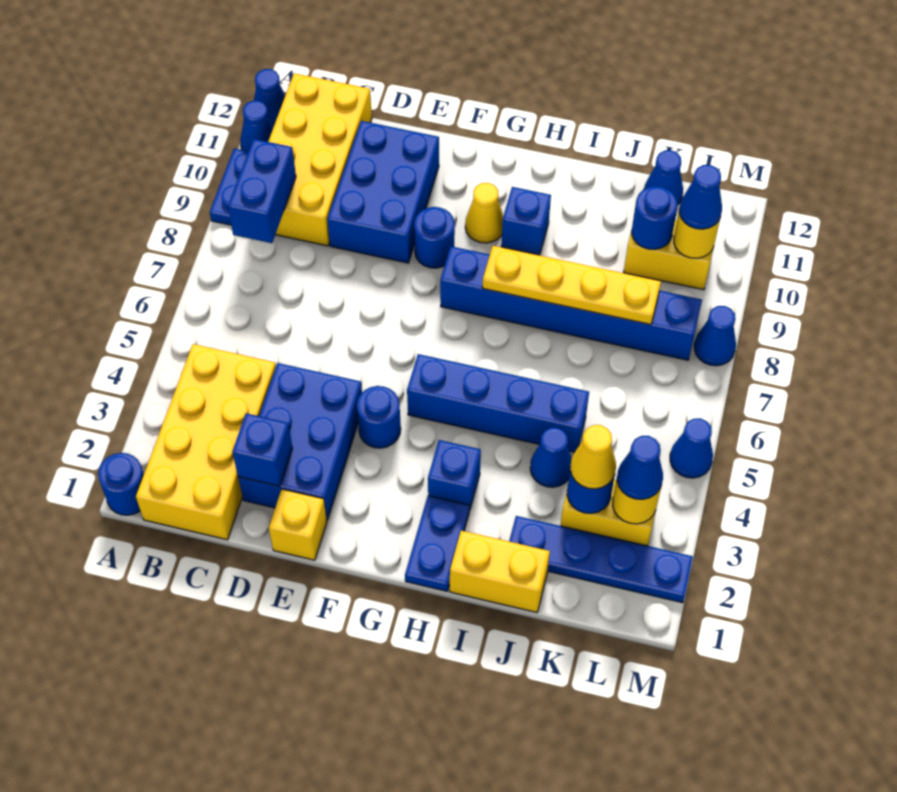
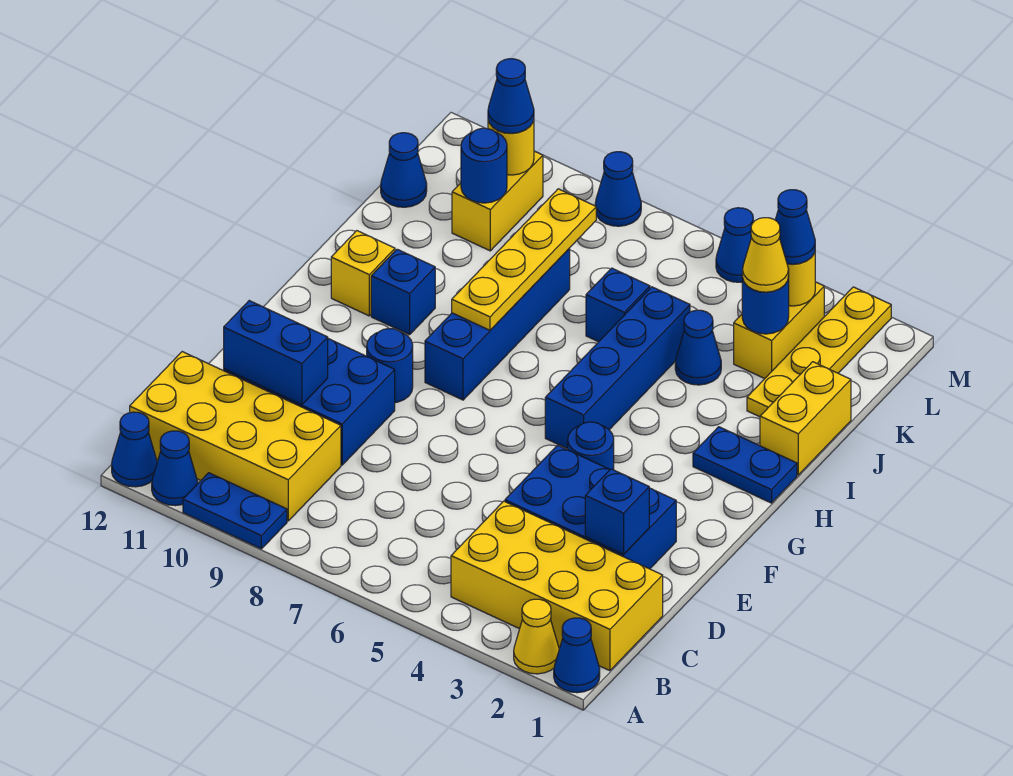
blue round brick A1 level 1 -> blue cone A1 level 1
blue brick B8:B9 level 2 -> blue brick D10:D11 level 2
yellow brick E1 level 1 -> yellow brick H11 level 1
blue brick G8:L8 level 1 -> blue brick G8:J8 level 1
yellow cone G10 level 1 -> yellow cone A2 level 1
blue brick H3 level 1 -> blue brick J6 level 1
blue plate J2:M2 level 1 -> yellow plate J2:M2 level 1

